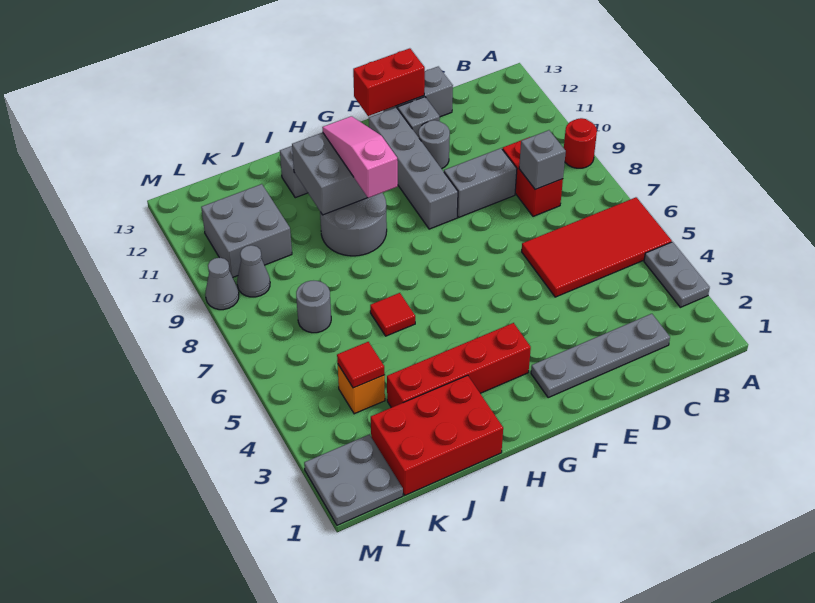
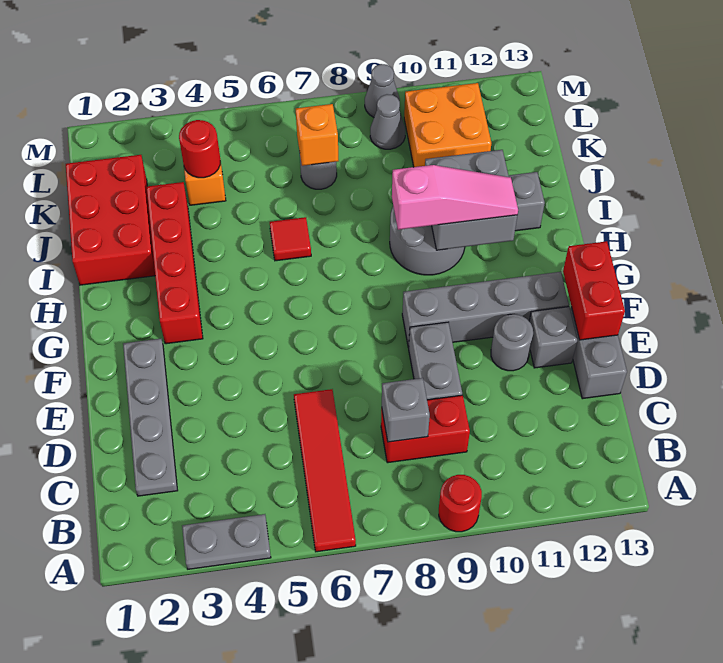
red tile A5:D6 level 1 -> red tile A6:D6 level 1
red tile K4 level 2 -> red round brick K4 level 2
none -> orange brick K7 level 2
grey brick K10:L11 level 1 -> orange brick K10:L11 level 1
grey plate L1:M2 level 1 -> none

